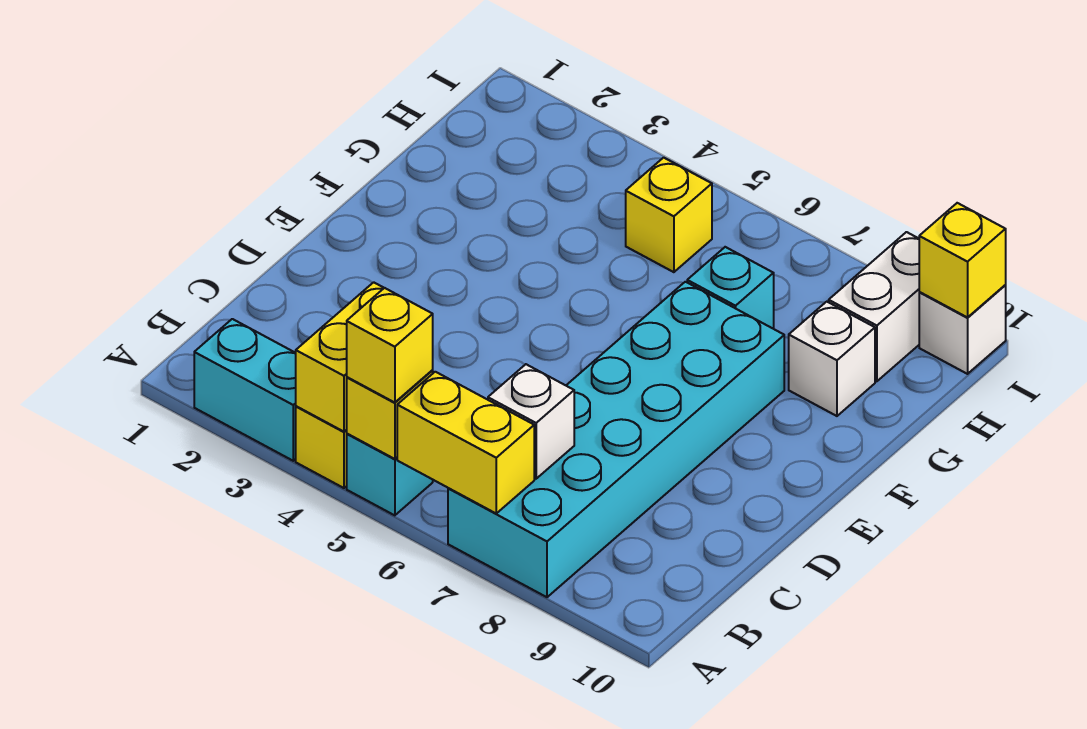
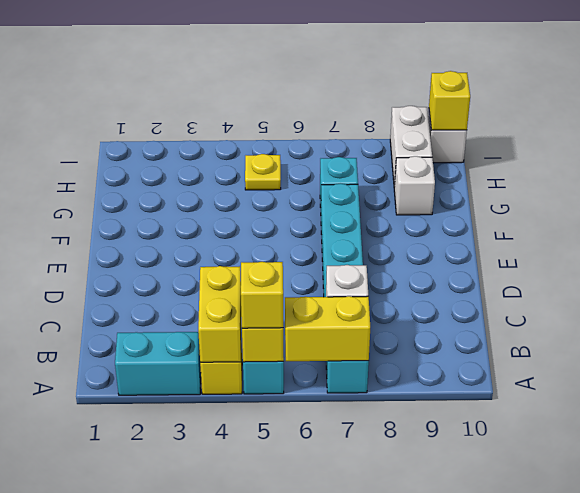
cyan brick A7:F8 level 1 -> cyan brick A7:F7 level 1
yellow brick H5 level 1 -> yellow plate H5 level 1

